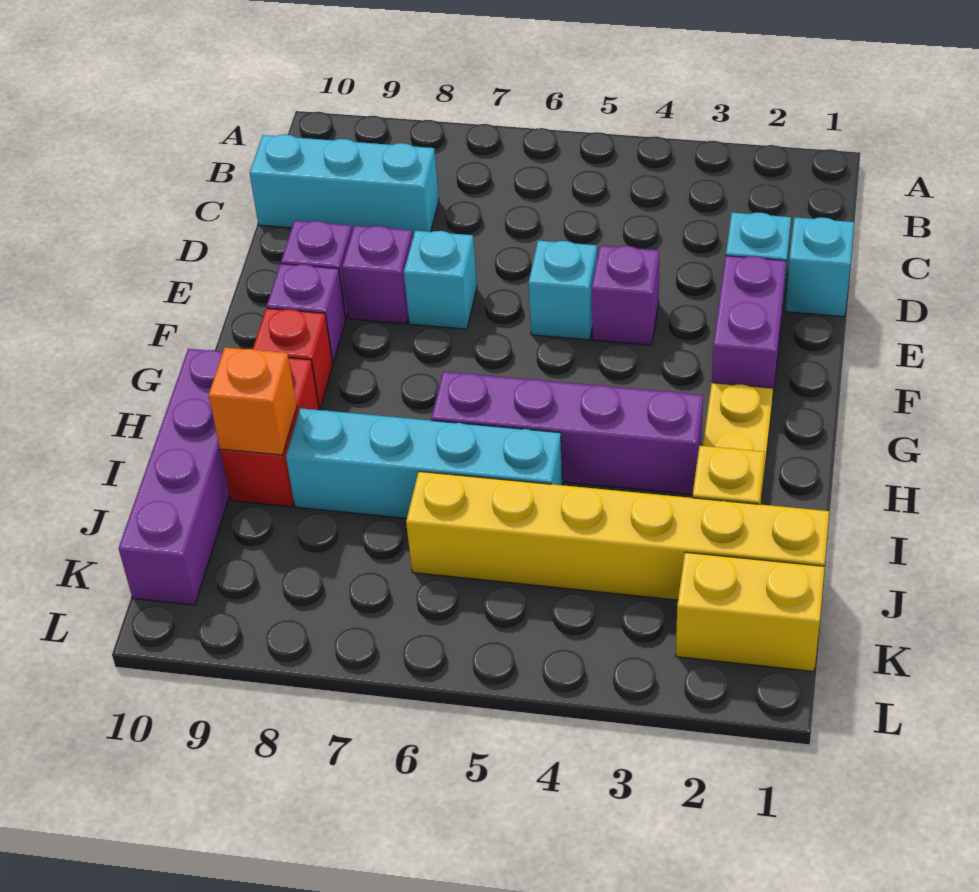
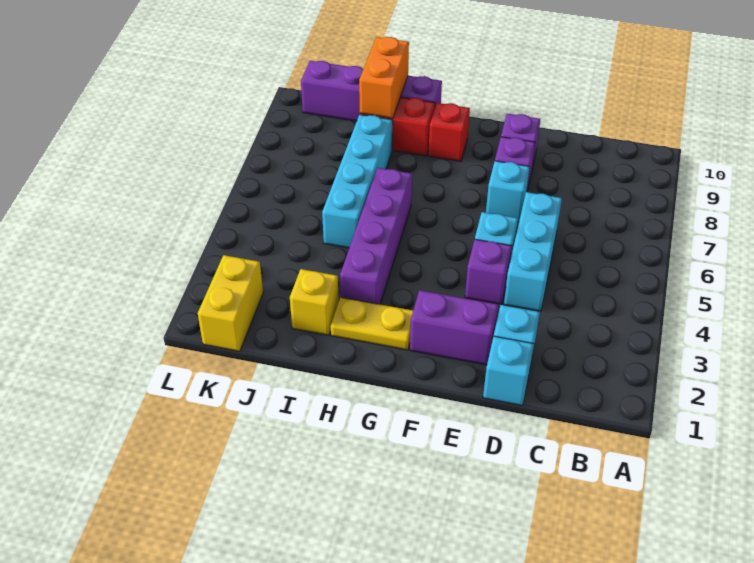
cyan brick C8:C10 level 1 -> cyan brick D4:D6 level 1
purple brick F9 level 1 -> none
orange brick I9 level 2 -> orange brick I9:I10 level 2
yellow brick J1:J6 level 1 -> none

